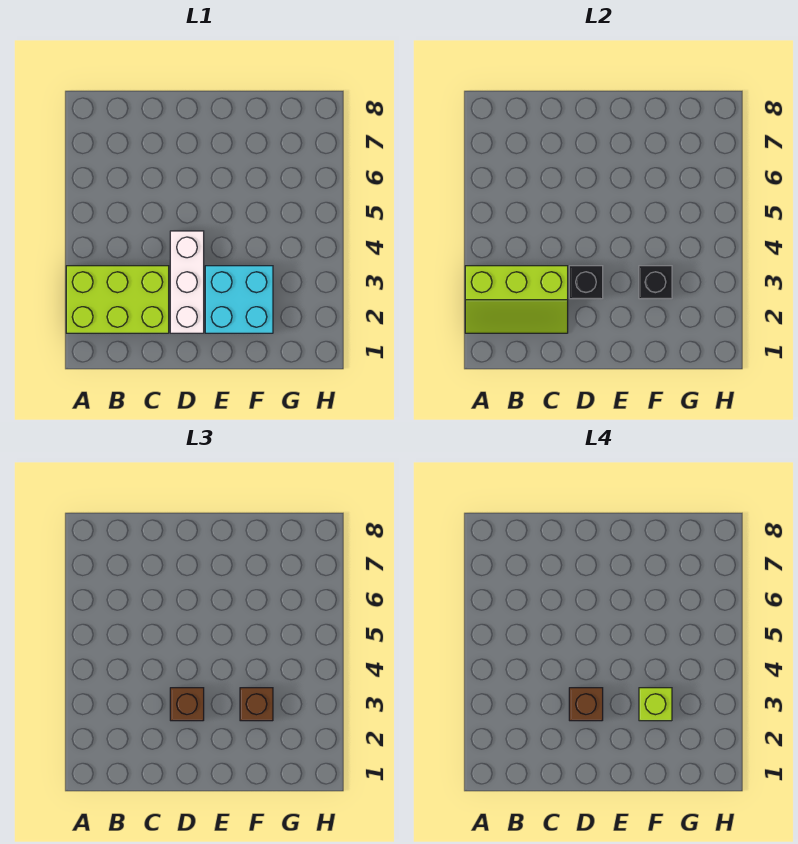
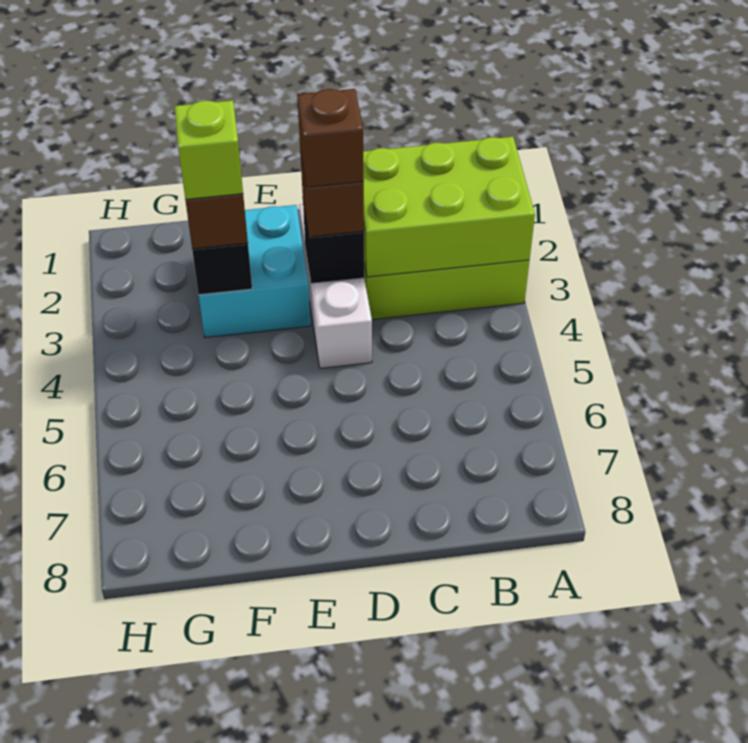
lime slope A2:C3 level 2 top 3 -> lime brick A2:C3 level 2

